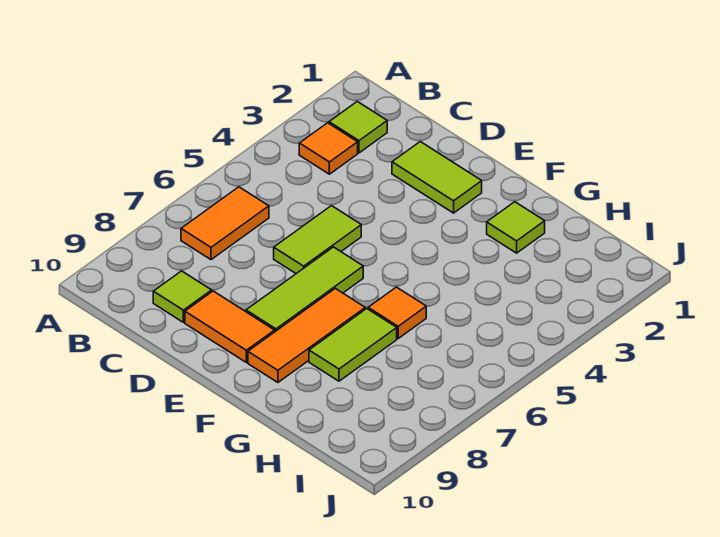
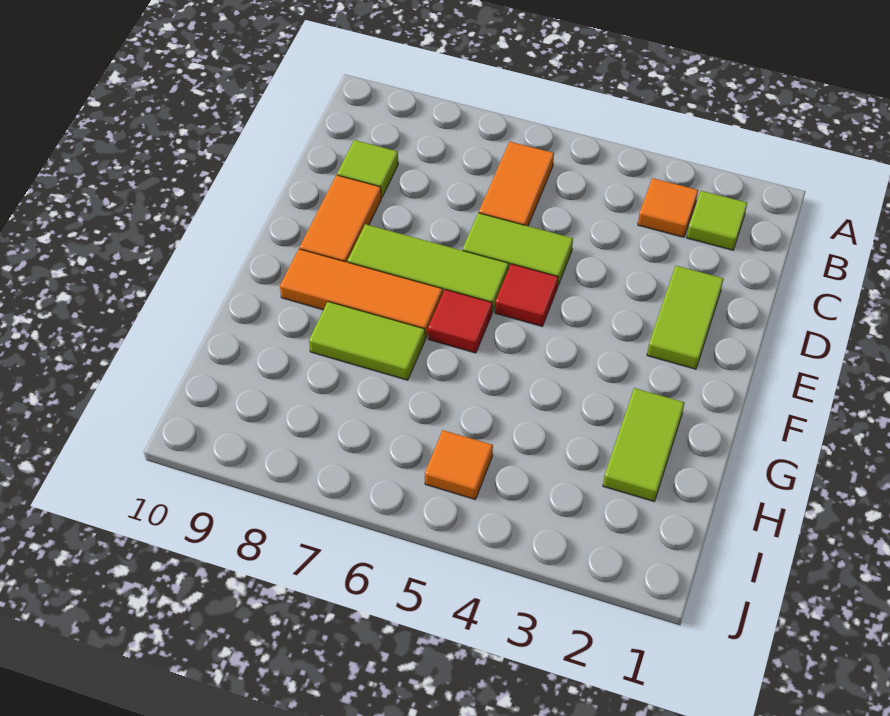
orange tile B6:B7 level 1 -> orange tile B6:C6 level 1
none -> red tile E5 level 1
none -> red tile F6 level 1
lime tile G2 level 1 -> lime tile G2:H2 level 1
orange tile G6 level 1 -> orange tile I5 level 1

